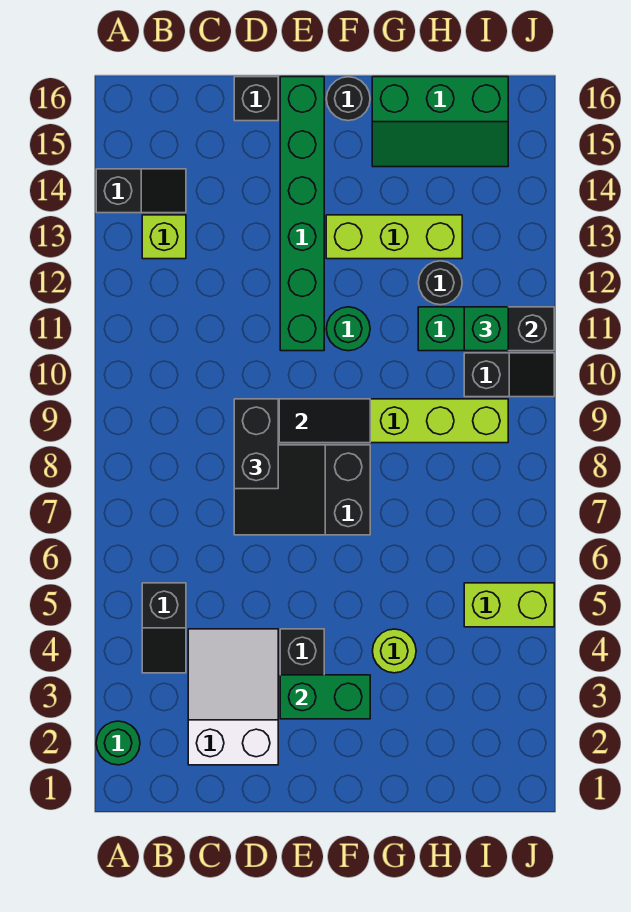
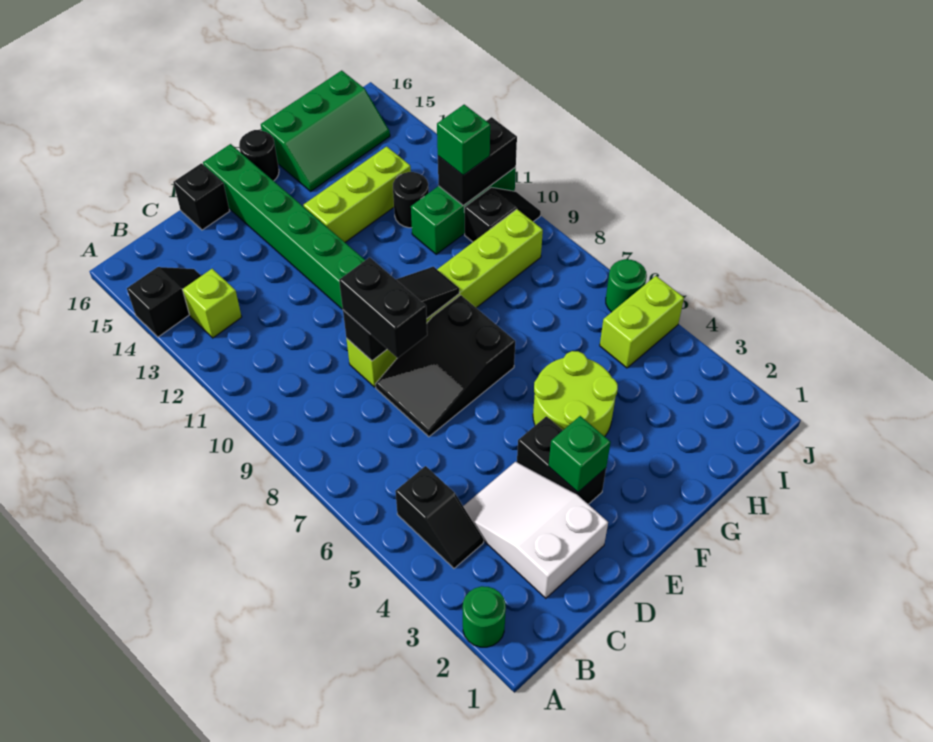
green brick E3:F3 level 2 -> green brick E3 level 2
green round brick F11 level 1 -> green round brick J6 level 1
lime round brick G4 level 1 -> lime round brick F4:G5 level 1

